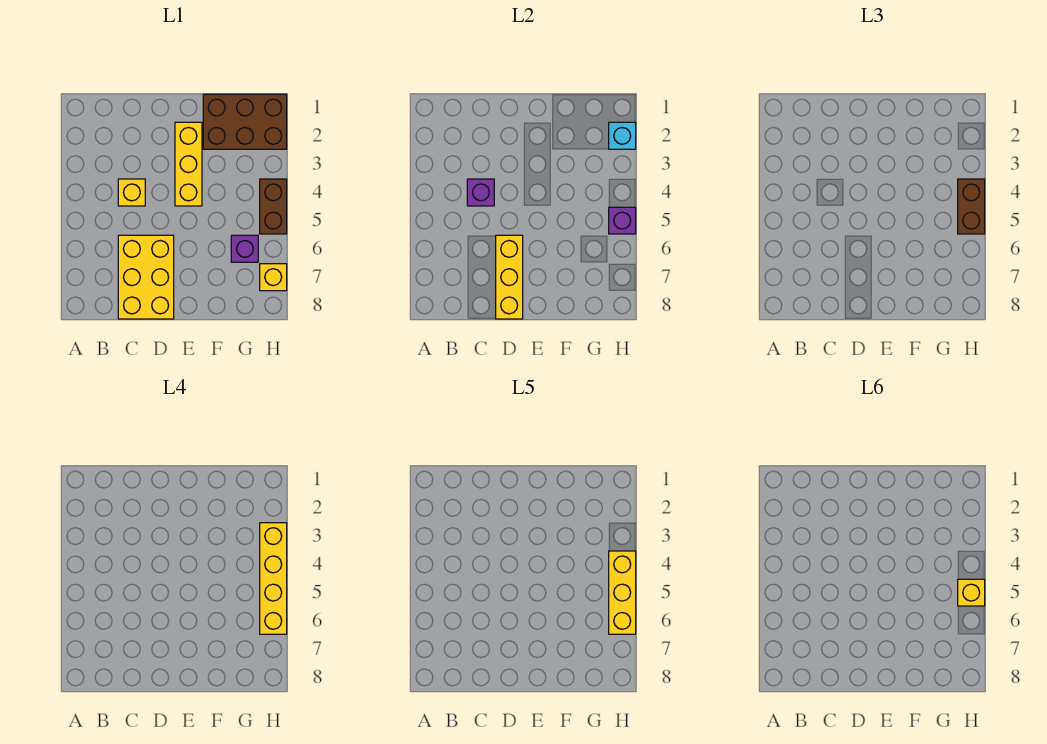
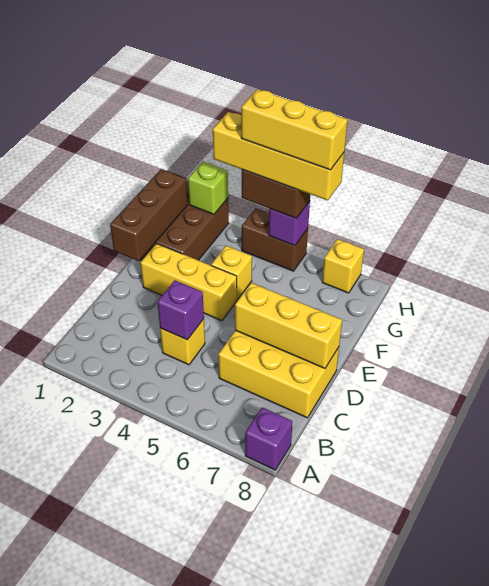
none -> brown brick E1:G1 level 2
purple brick G6 level 1 -> purple brick A8 level 1
cyan brick H2 level 2 -> lime brick H2 level 2
yellow brick H5 level 6 -> yellow brick F4 level 1

